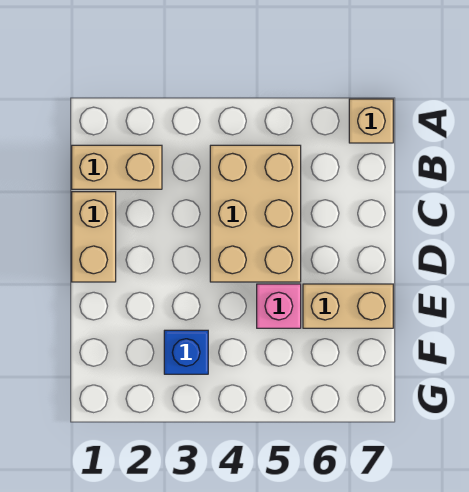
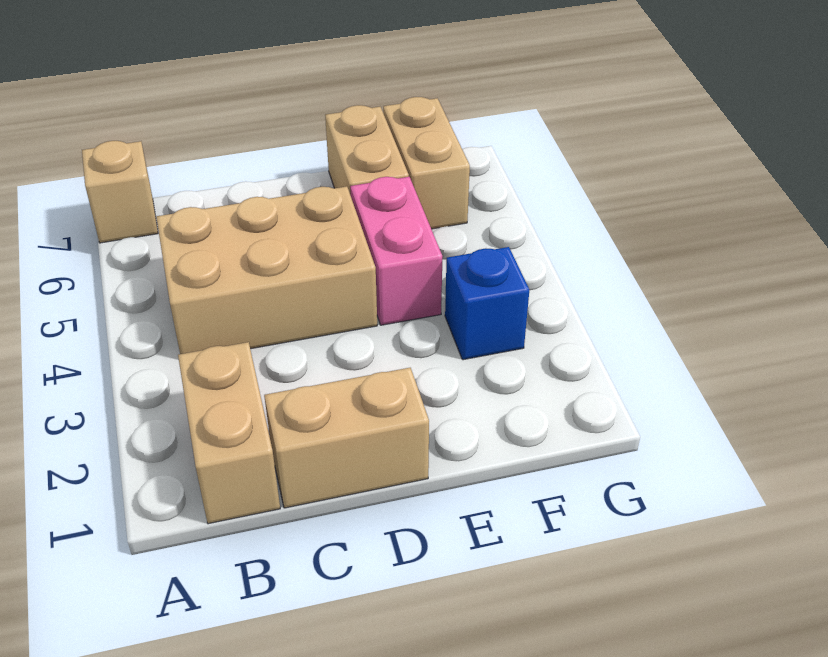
pink brick E5 level 1 -> pink brick E4:E5 level 1
none -> tan brick F6:F7 level 1

